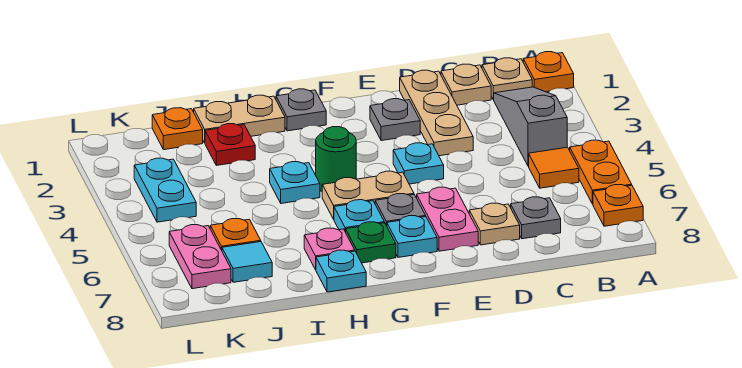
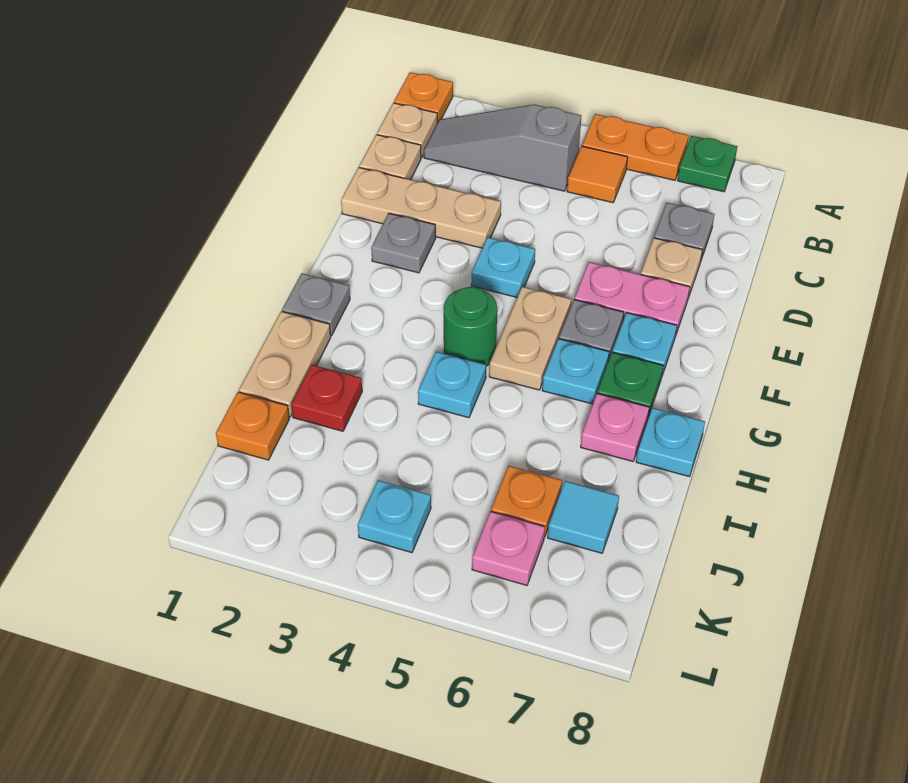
orange plate A7 level 1 -> green plate A7 level 1
cyan plate K3:K4 level 1 -> cyan plate K4 level 1
pink plate K6:K7 level 1 -> pink plate K6 level 1

